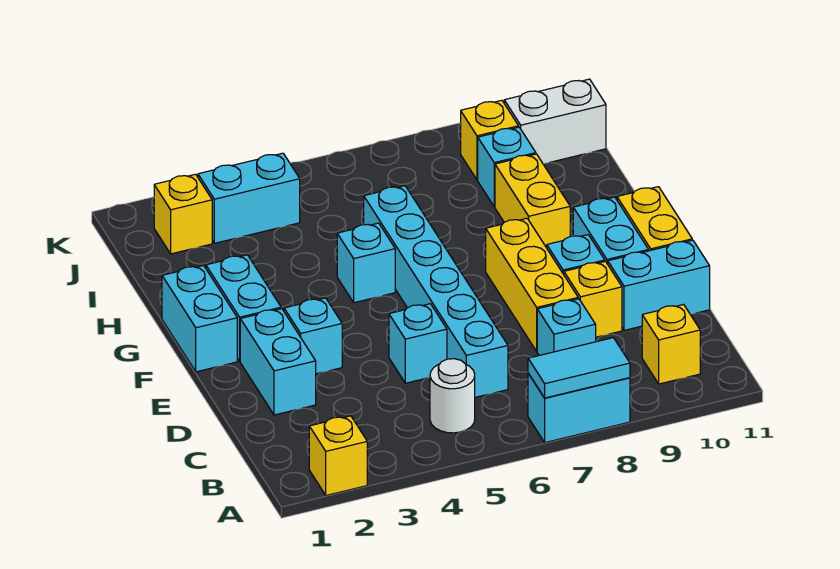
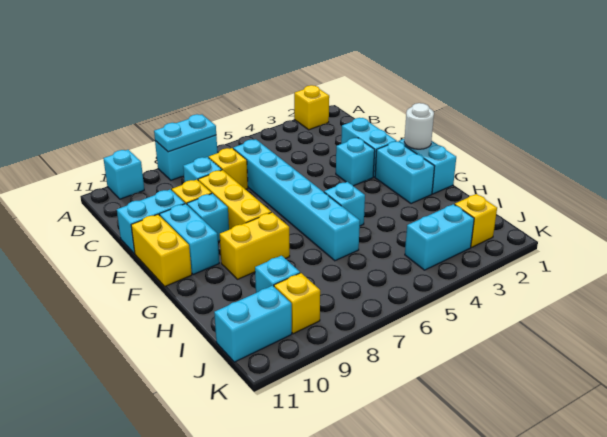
cyan tile A7:A8 level 2 -> cyan plate A7:A8 level 2
white round brick B5 level 1 -> white round brick F1 level 2
yellow brick B10 level 1 -> yellow brick C7 level 1
cyan brick D5 level 1 -> cyan brick A10 level 1
yellow brick G9:H9 level 1 -> yellow brick G8:G9 level 1
white brick J10:J11 level 1 -> cyan brick J10:J11 level 1

